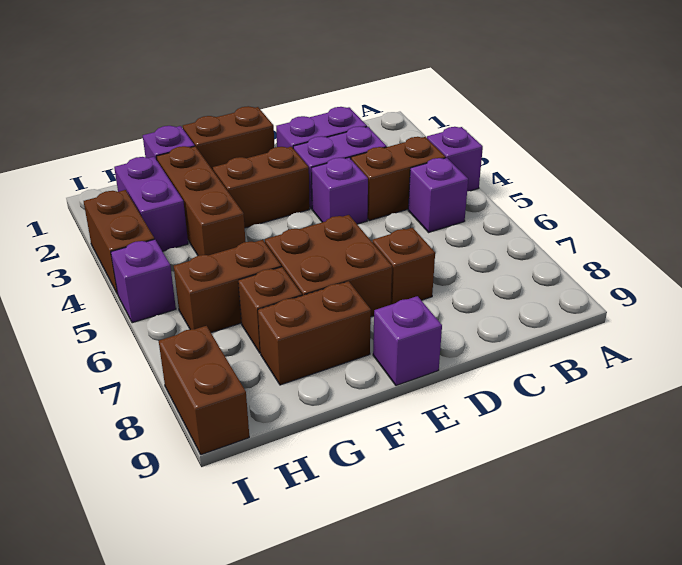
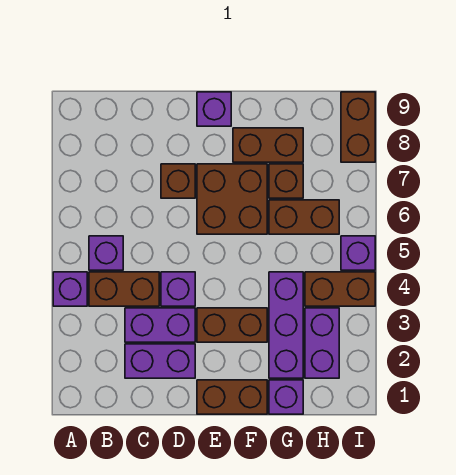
brown brick G2:G4 level 1 -> purple brick G2:G4 level 1
brown brick I3:I4 level 1 -> brown brick H4:I4 level 1

